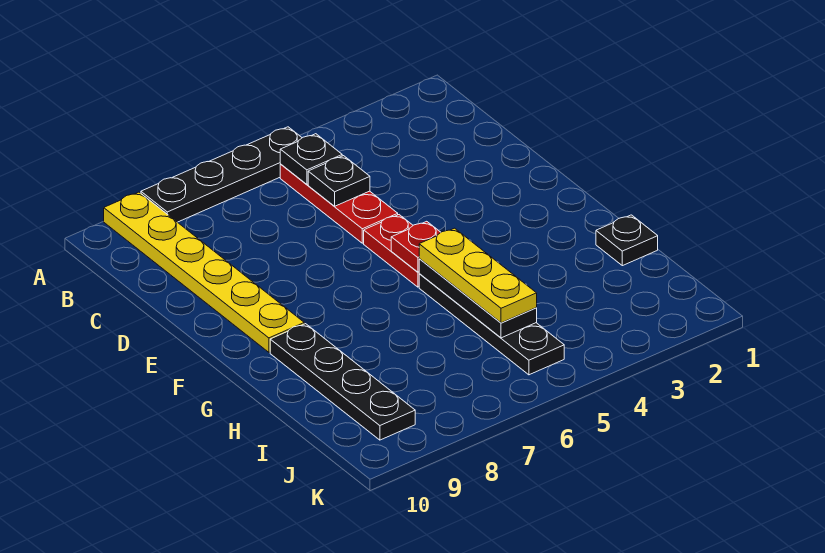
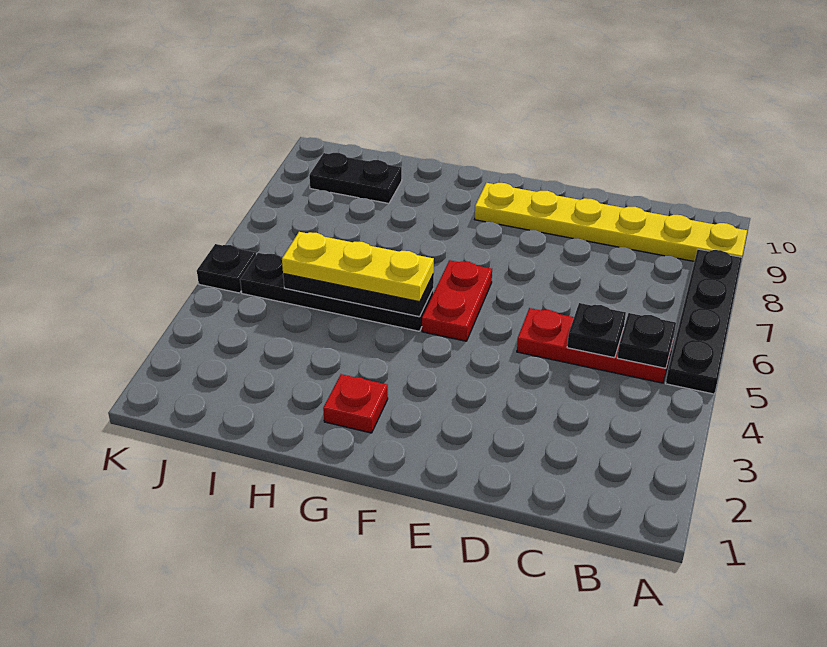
red plate E5:F5 level 1 -> red plate F5:F6 level 1
red plate F5 level 2 -> red plate G2 level 1
black plate G9:J9 level 1 -> black plate I9:J9 level 1
black plate H1 level 1 -> black plate K5 level 1

